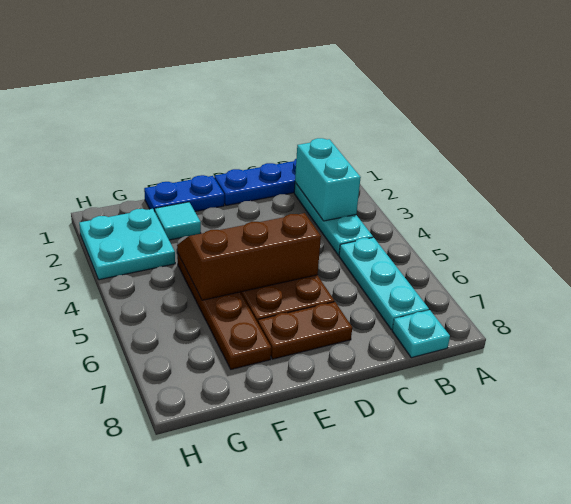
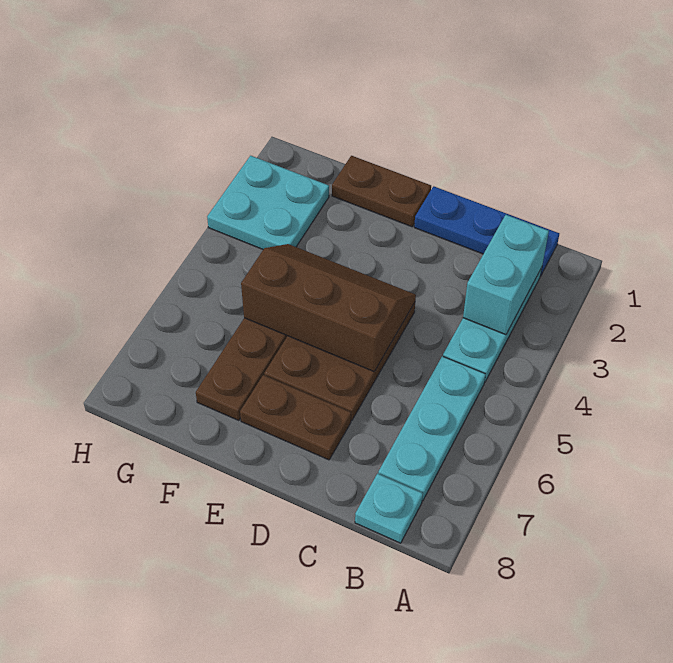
blue plate E1:F1 level 1 -> brown plate E1:F1 level 1
cyan tile F2 level 1 -> none

